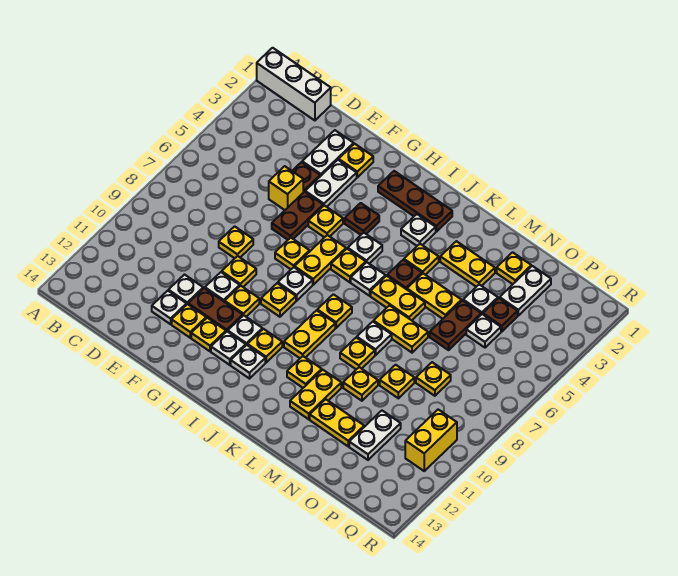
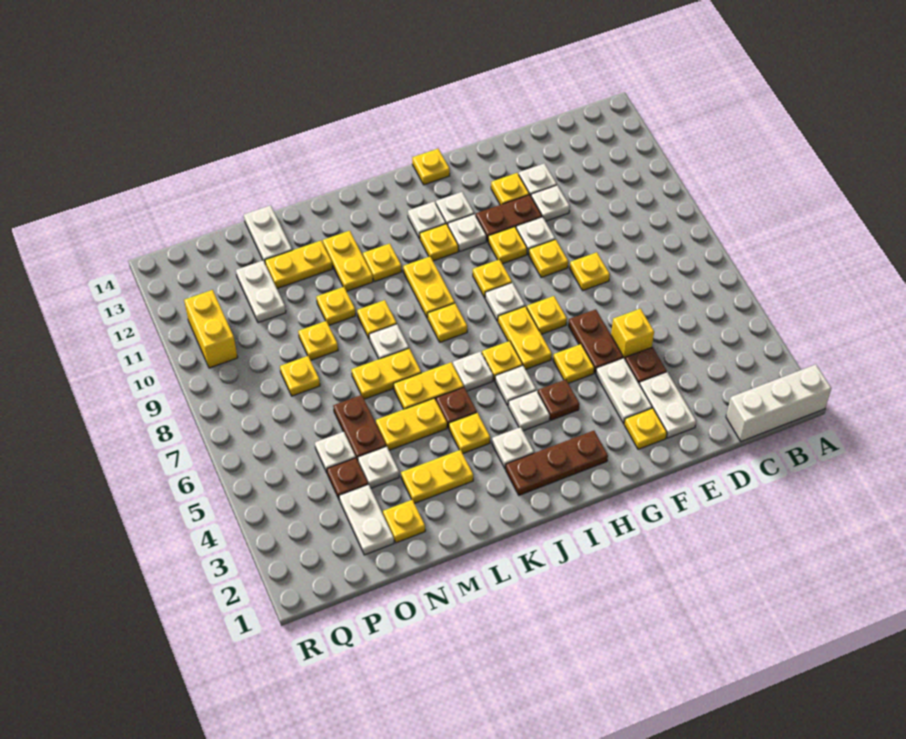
yellow plate G12 level 1 -> yellow plate H14 level 1
none -> white plate I4 level 1
none -> white plate N13:N14 level 1

